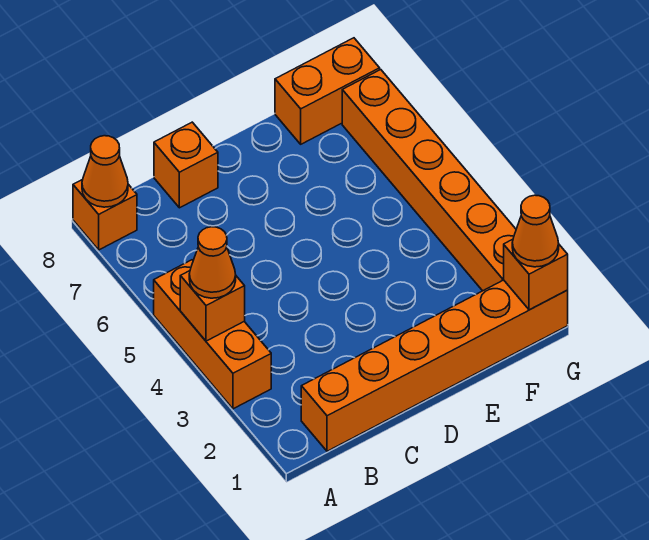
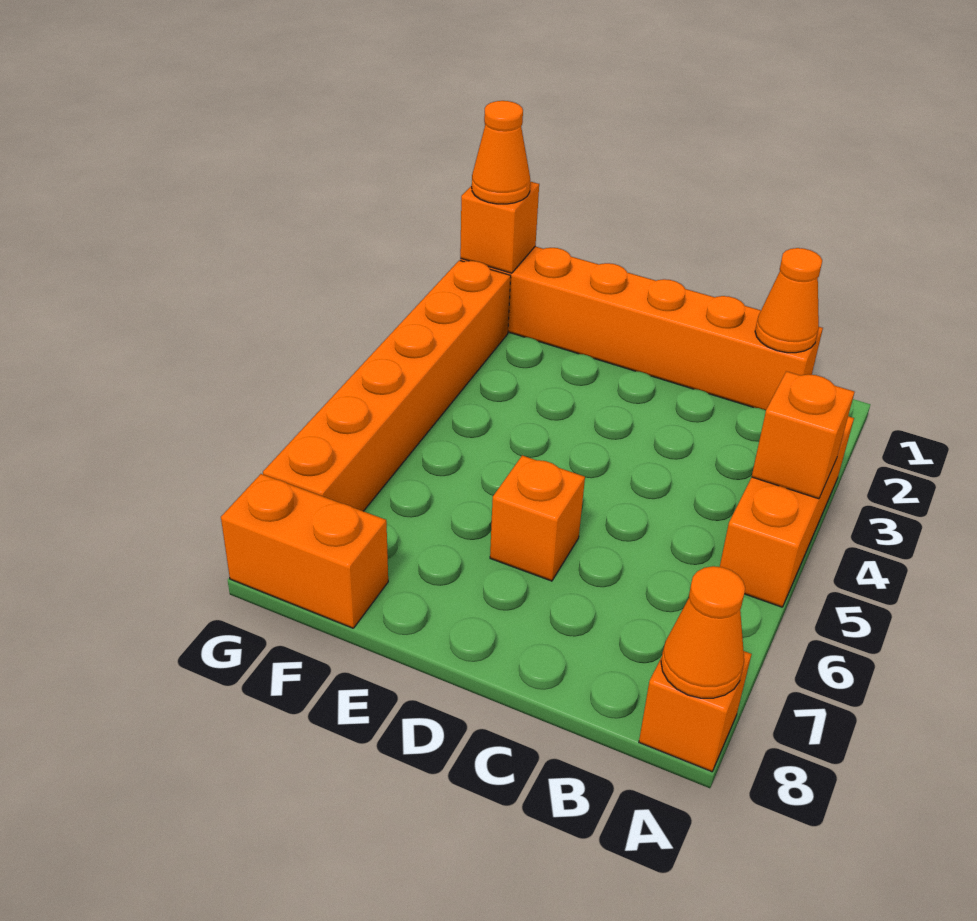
orange cone A4 level 3 -> orange cone B1 level 2
orange brick C8 level 1 -> orange brick D6 level 1

